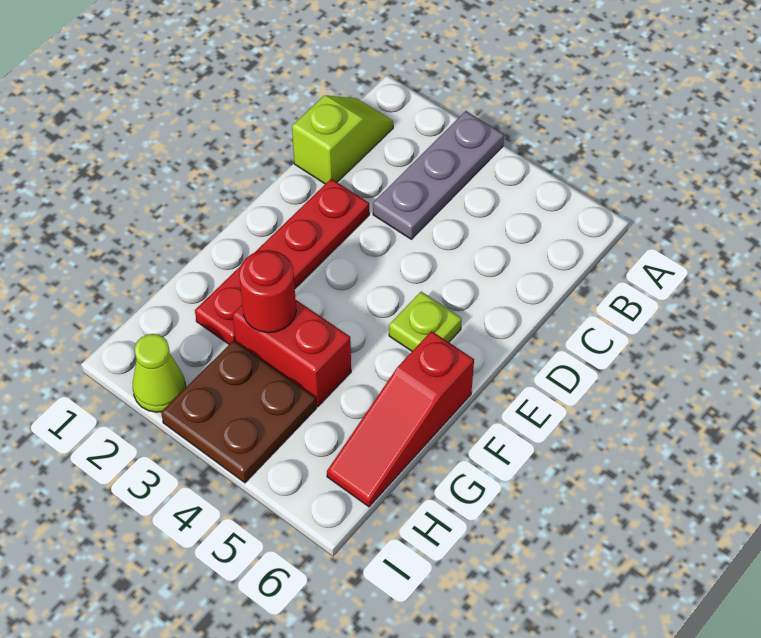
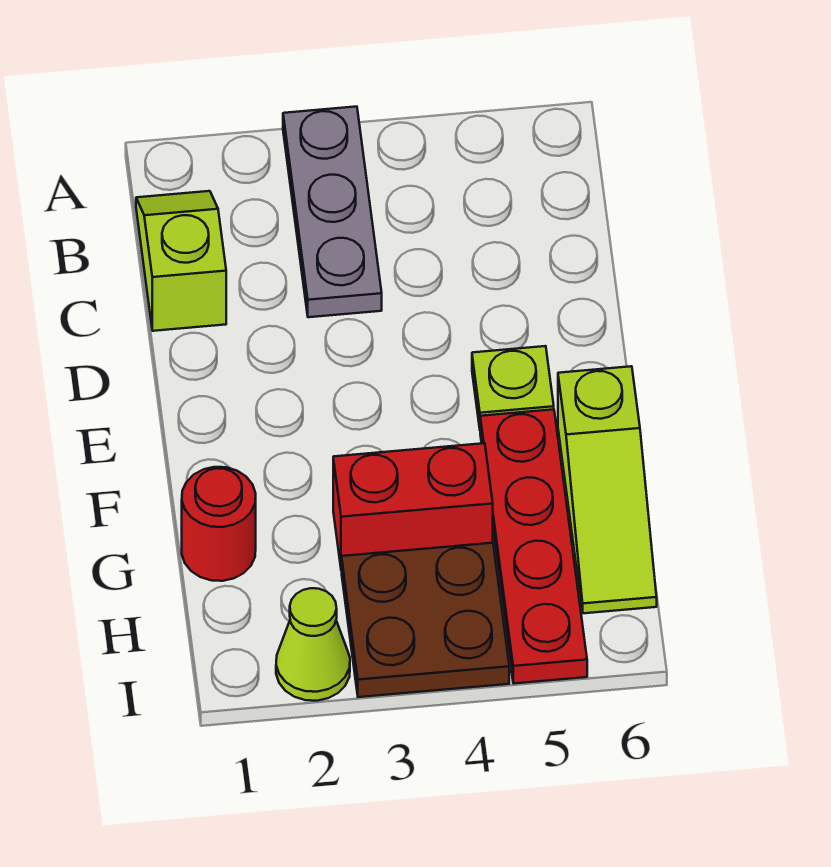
red plate D2:G2 level 1 -> red plate F5:I5 level 1
red slope F6:H6 level 1 top F -> lime slope F6:H6 level 1 top F
red round brick G3 level 2 -> red round brick G1 level 1

